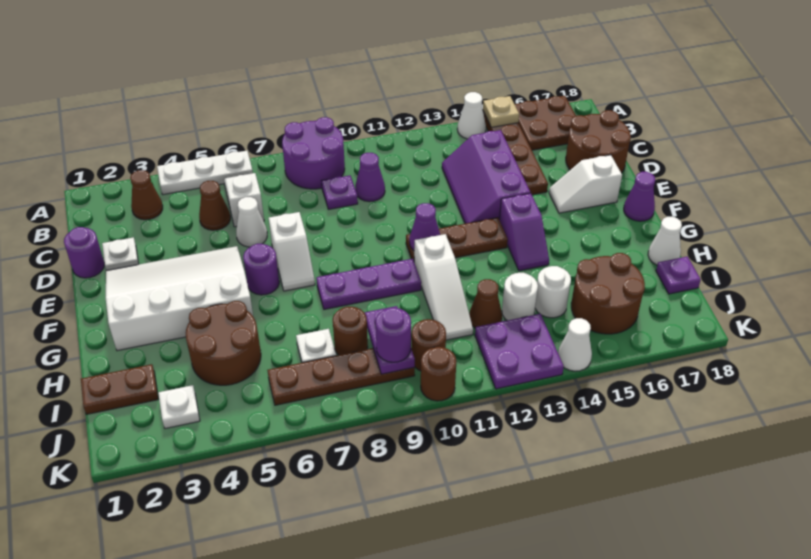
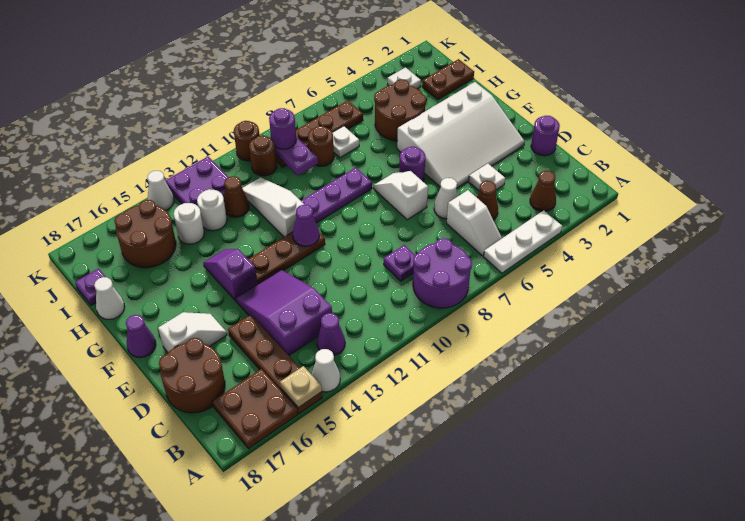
purple cone C10 level 1 -> purple cone B13 level 1
purple slope C13:E14 level 1 top 14 -> purple slope C13:E14 level 1 top C
white plate D2 level 1 -> white plate D4 level 1

